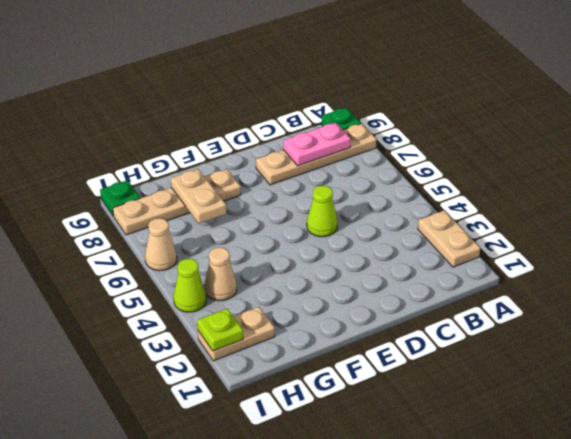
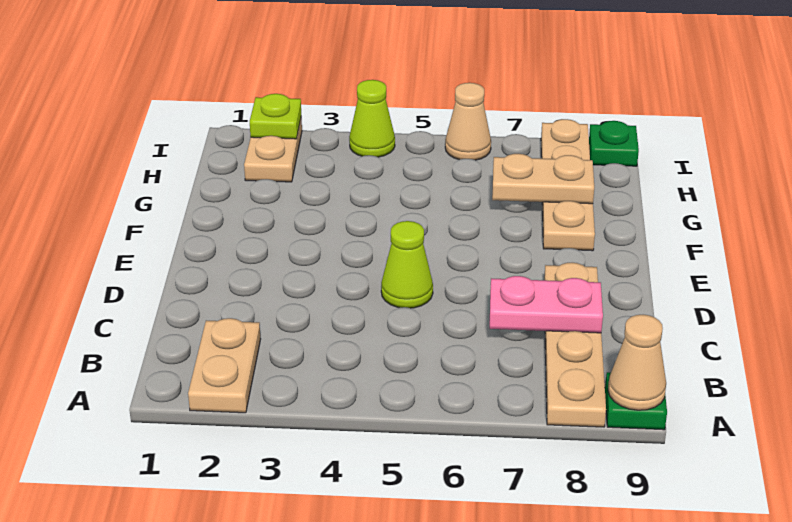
tan plate A2:A3 level 1 -> tan plate A2:B2 level 1
pink plate B8:C8 level 2 -> pink plate C7:C8 level 2
tan cone H4 level 1 -> tan cone A9 level 2

